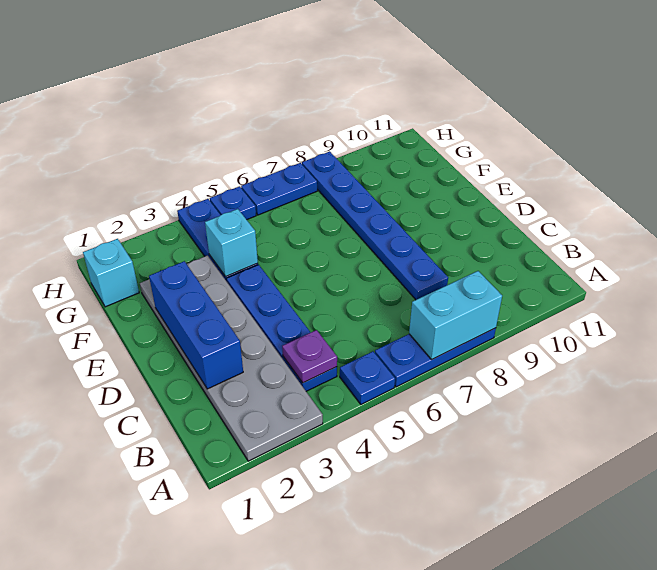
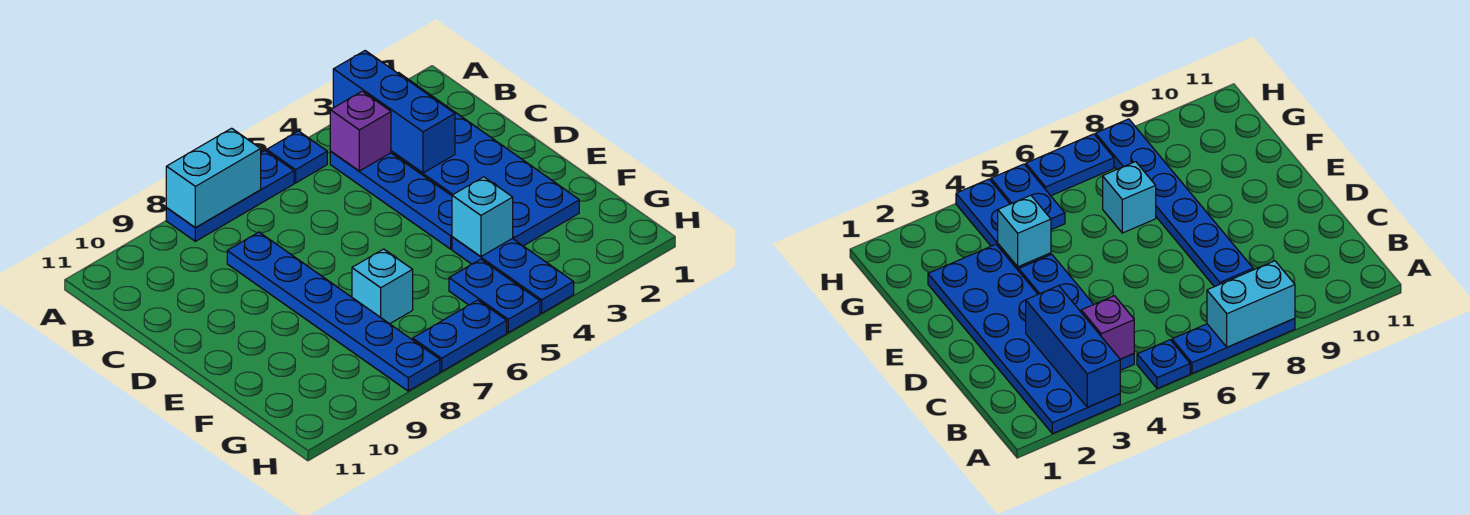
grey plate A2:F3 level 1 -> blue plate A2:F3 level 1
purple plate B4 level 2 -> purple brick B4 level 2
blue brick C2:E2 level 2 -> blue brick A3:C3 level 2
cyan brick G1 level 1 -> cyan brick F7 level 1
blue plate H5 level 1 -> blue plate G5:H5 level 1

